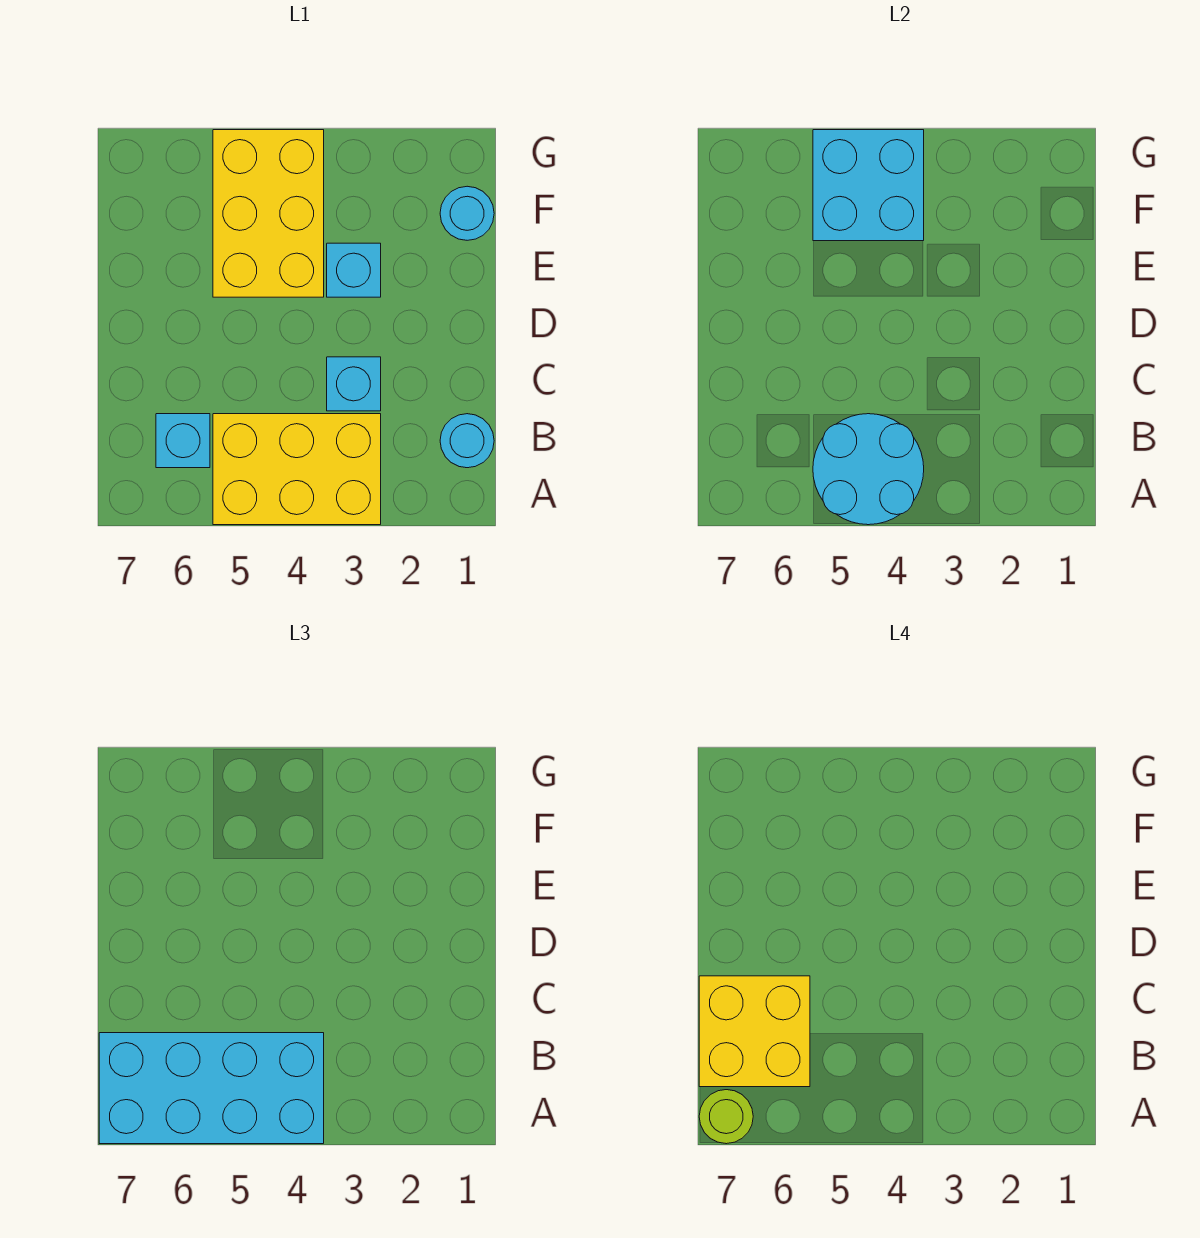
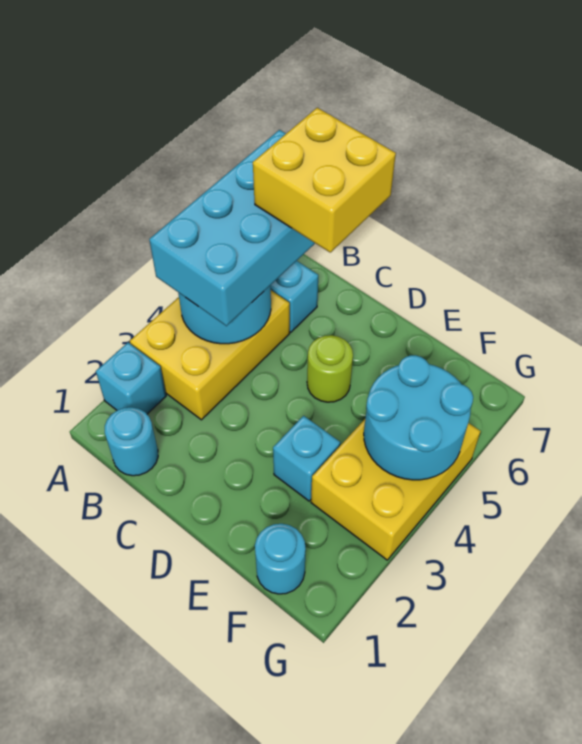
lime round brick A7 level 4 -> lime round brick D5 level 1
cyan brick C3 level 1 -> cyan brick A2 level 1
yellow brick E4:G5 level 1 -> yellow brick F3:G5 level 1
cyan brick F4:G5 level 2 -> cyan round brick F4:G5 level 2

